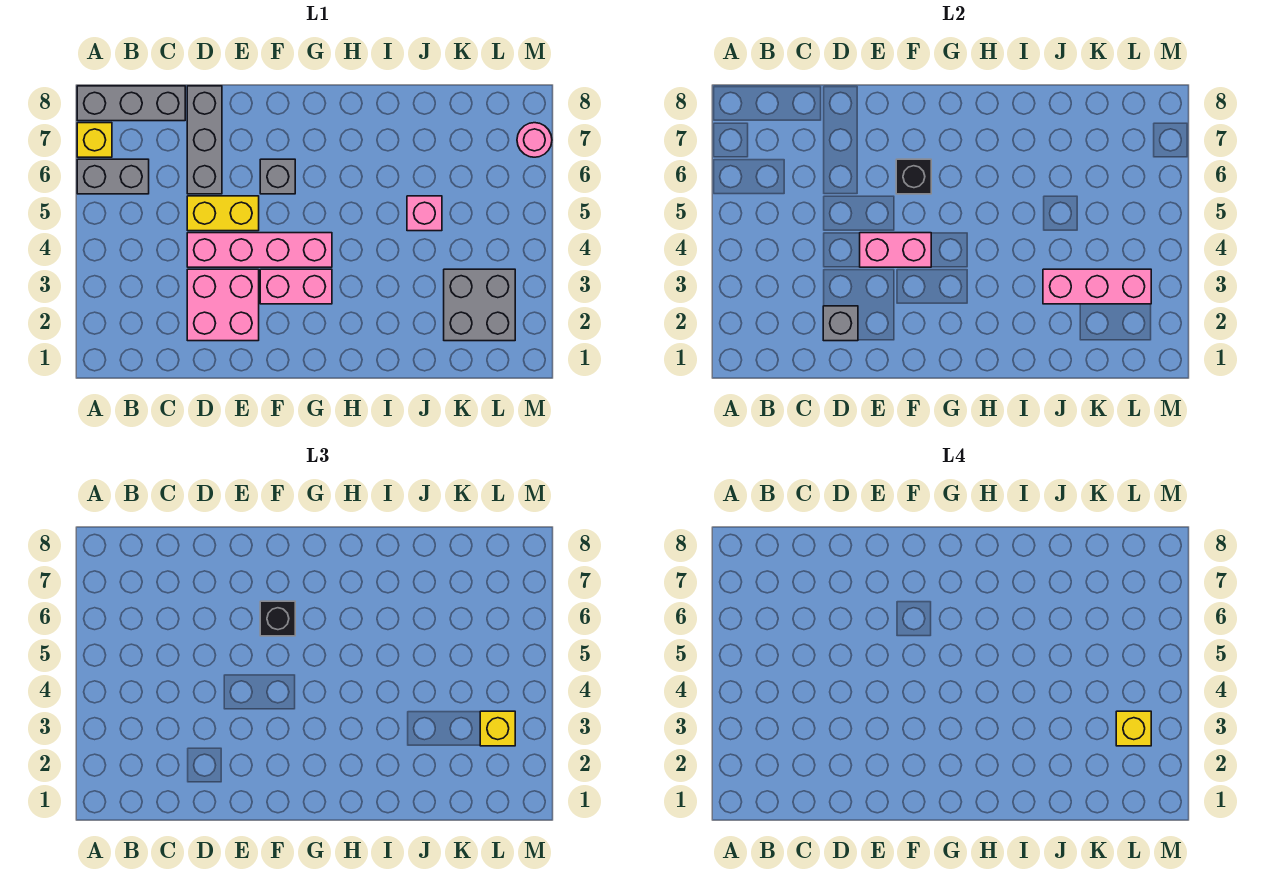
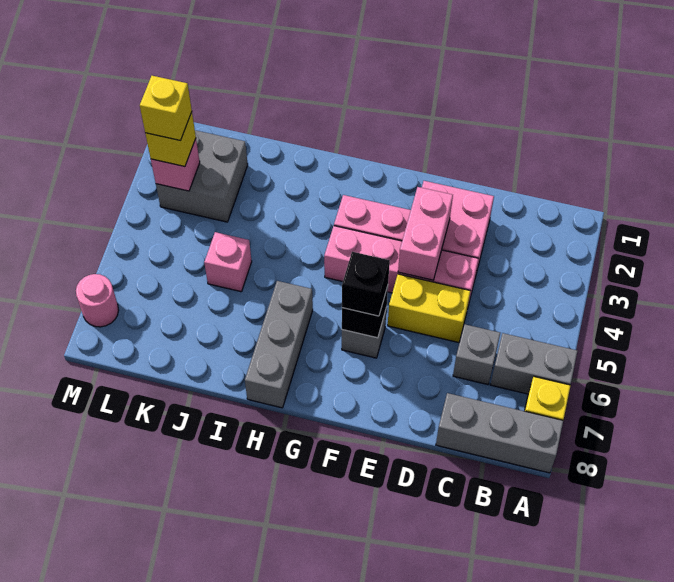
grey brick D2 level 2 -> grey brick C6 level 1
grey brick D6:D8 level 1 -> grey brick H6:H8 level 1
pink brick E4:F4 level 2 -> pink brick E3:E4 level 2
pink brick J3:L3 level 2 -> pink brick L3 level 2

